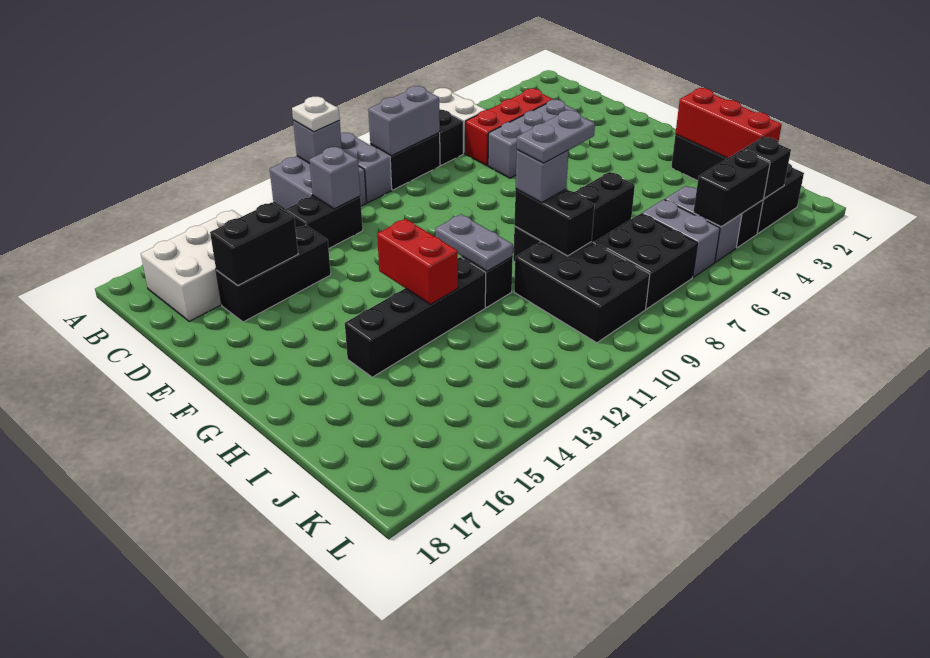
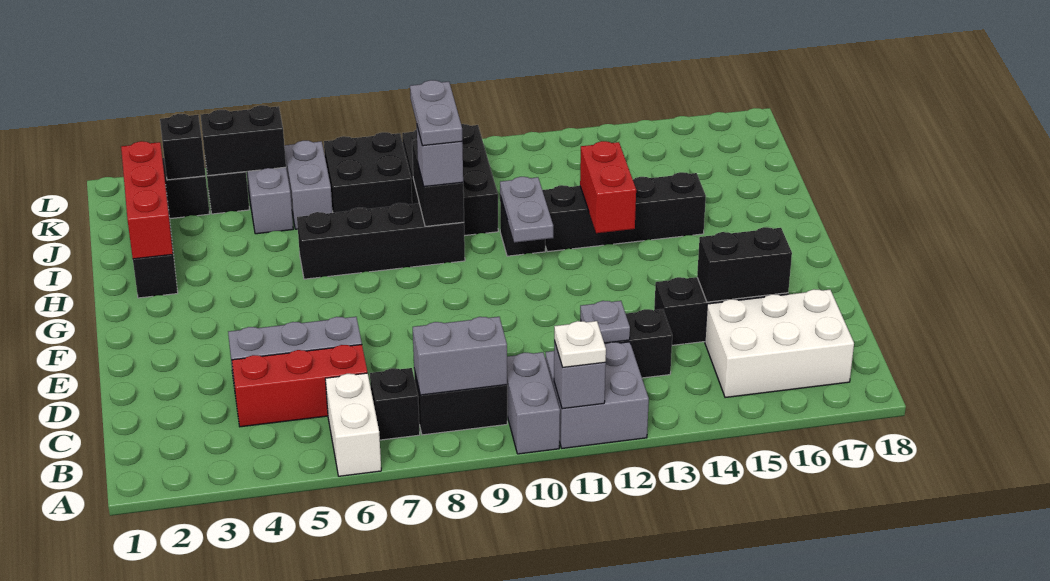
grey brick C12 level 2 -> grey plate C12 level 2
grey plate H8:H9 level 4 -> grey plate H9:I9 level 4

